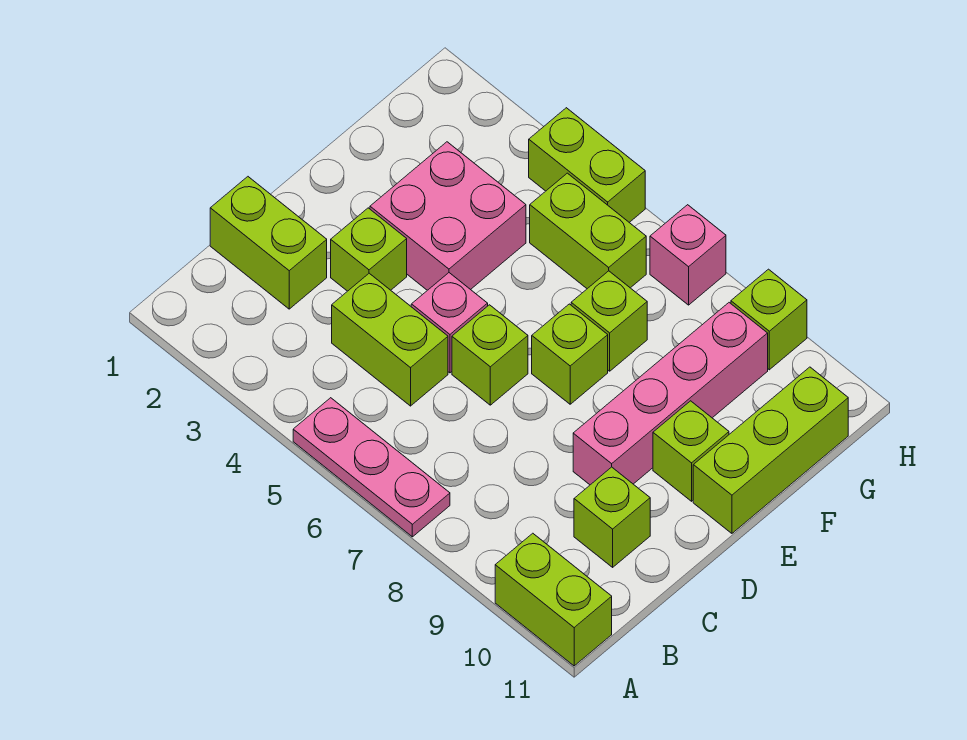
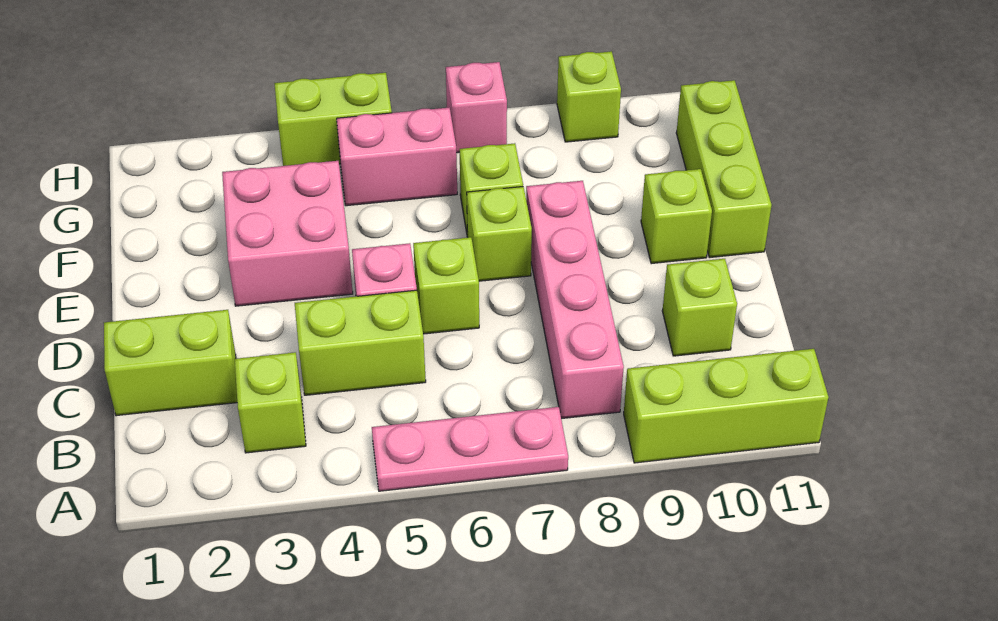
lime brick A10:A11 level 1 -> lime brick A9:A11 level 1
lime brick D3 level 1 -> lime brick B3 level 1
pink brick D9:G9 level 1 -> pink brick B8:E8 level 1
lime brick G5:G6 level 1 -> pink brick G5:G6 level 1

